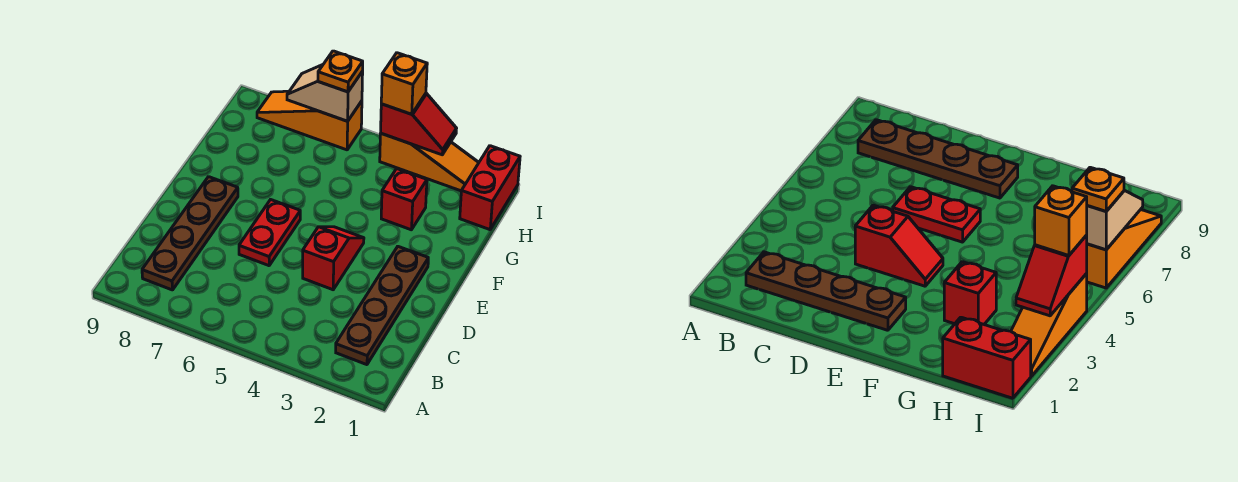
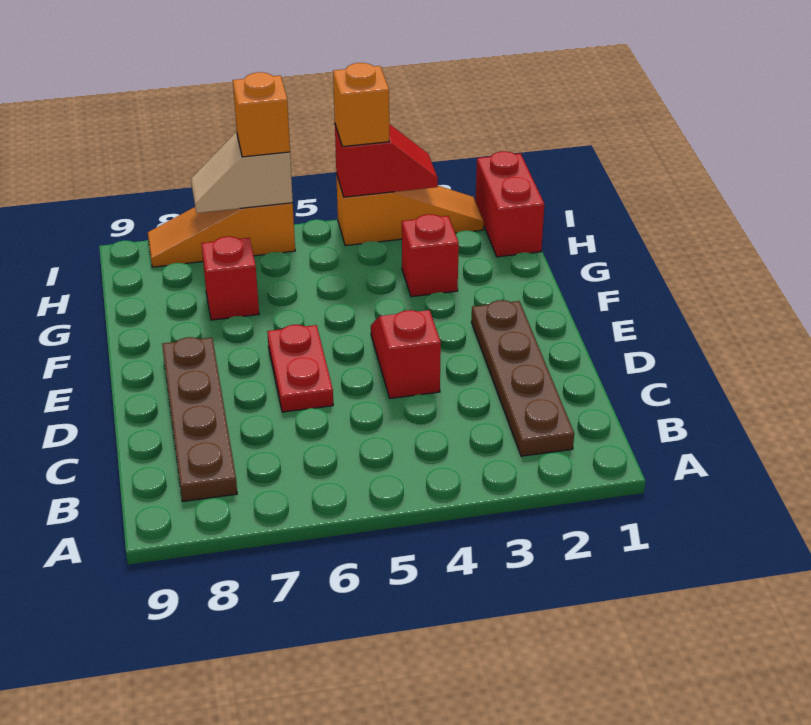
none -> red brick G7 level 1
orange plate I6 level 3 -> orange brick I6 level 3

